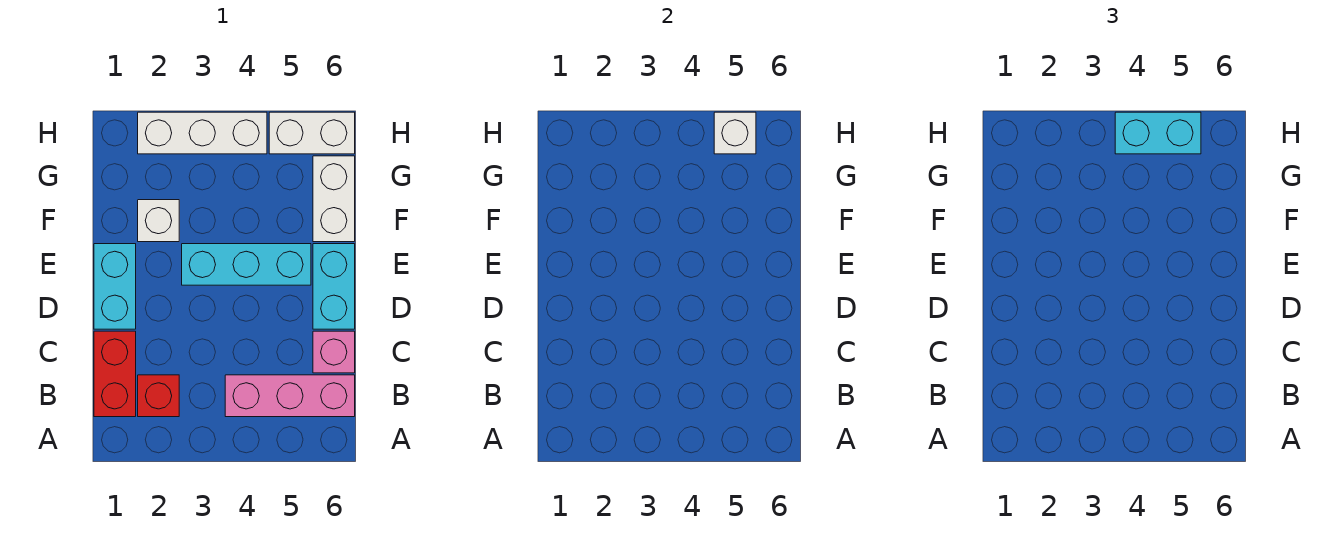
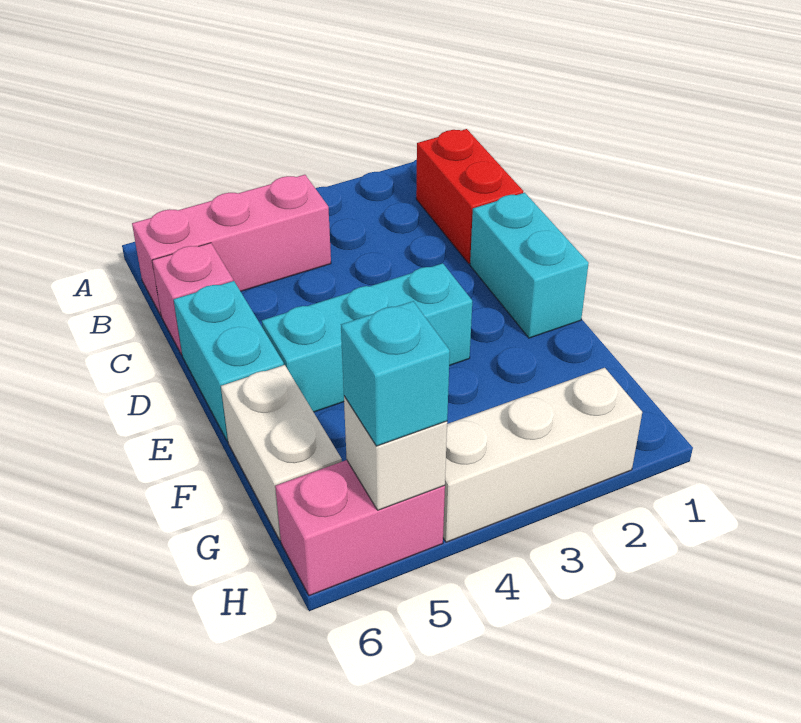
red brick B2 level 1 -> none
white brick F2 level 1 -> none
cyan brick H4:H5 level 3 -> cyan brick H5 level 3
white brick H5:H6 level 1 -> pink brick H5:H6 level 1

